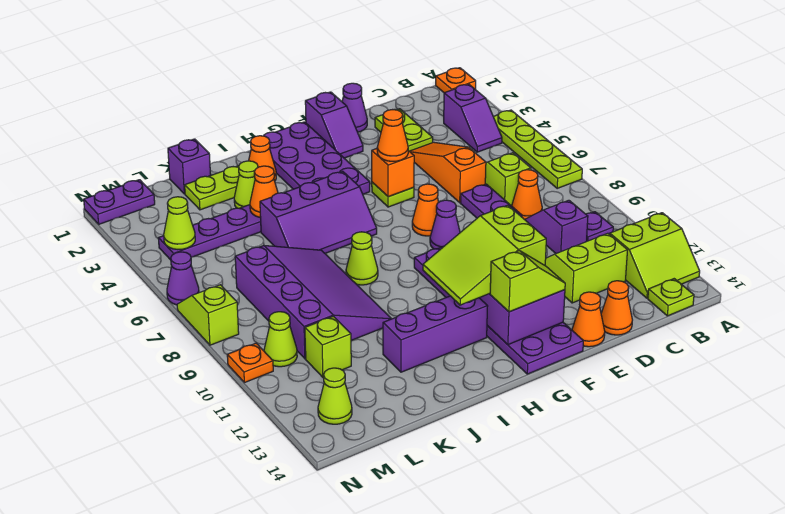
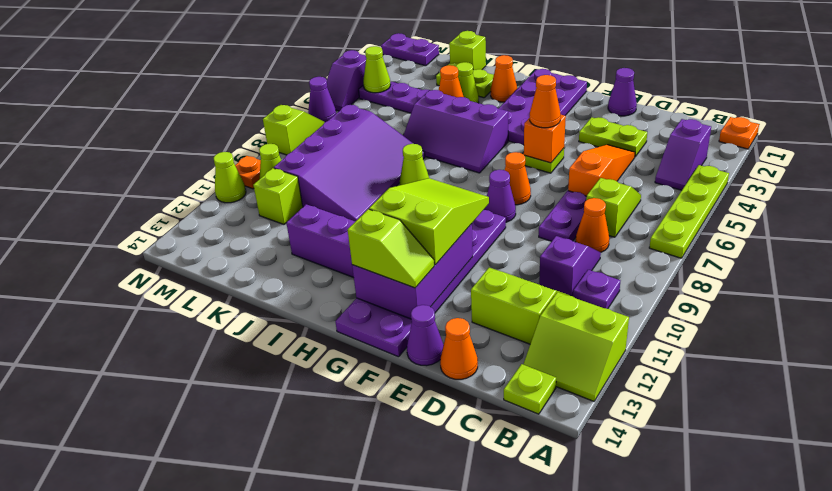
lime plate D2:D3 level 1 -> lime plate D3:E3 level 1
orange cone E14 level 1 -> purple cone E14 level 1
purple slope F1:F2 level 1 top 1 -> purple slope N4:N5 level 1 top 4
lime slope F11:H12 level 3 top F -> lime slope F10:G12 level 3 top 12
purple brick K1 level 1 -> lime brick K1 level 1
lime cone M13 level 1 -> lime cone N11 level 1

